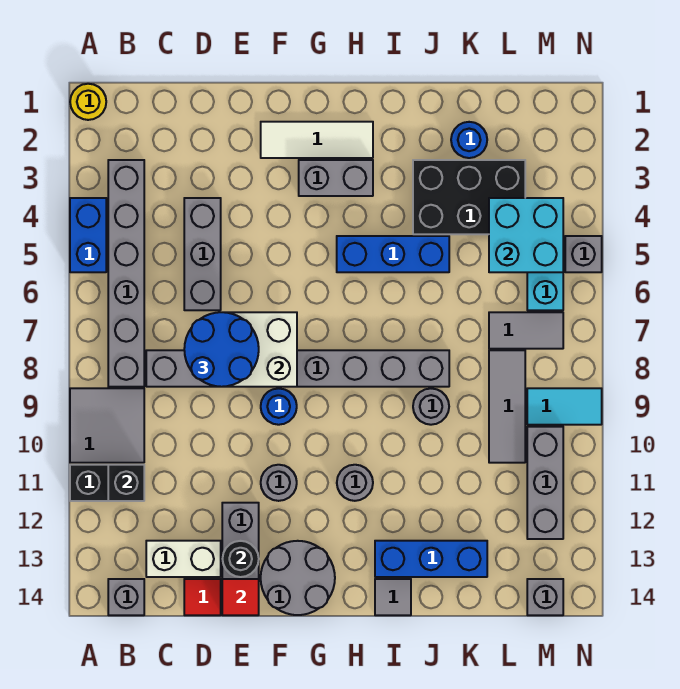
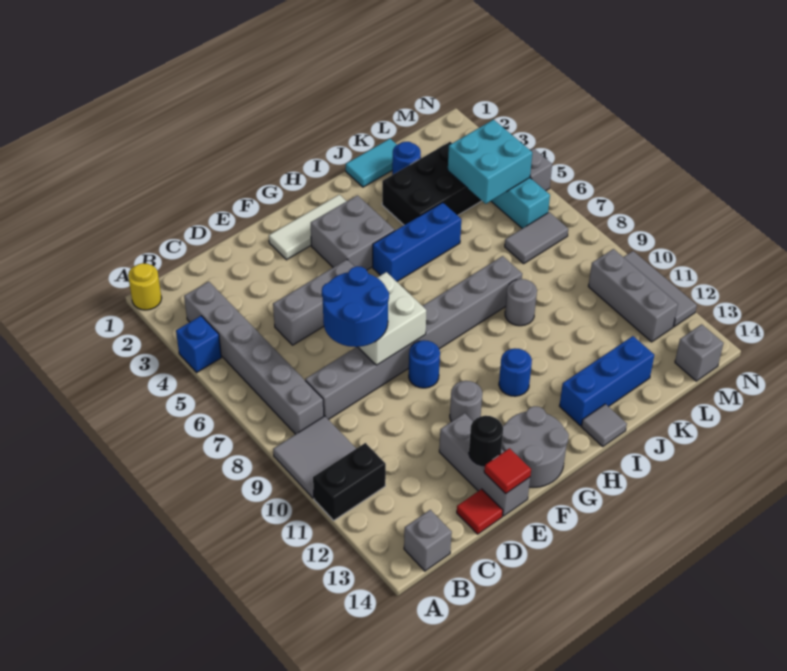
blue brick A4:A5 level 1 -> blue brick A4 level 1
black brick B11 level 2 -> none
white brick C13:D13 level 1 -> none
grey brick D4:D6 level 1 -> grey brick D5:F5 level 1
grey brick G3:H3 level 1 -> grey brick G3:H4 level 1
grey round brick H11 level 1 -> blue round brick H11 level 1
grey tile L8:L10 level 1 -> grey tile N10:N12 level 1
cyan tile M9:N9 level 1 -> cyan tile J1:K1 level 1

